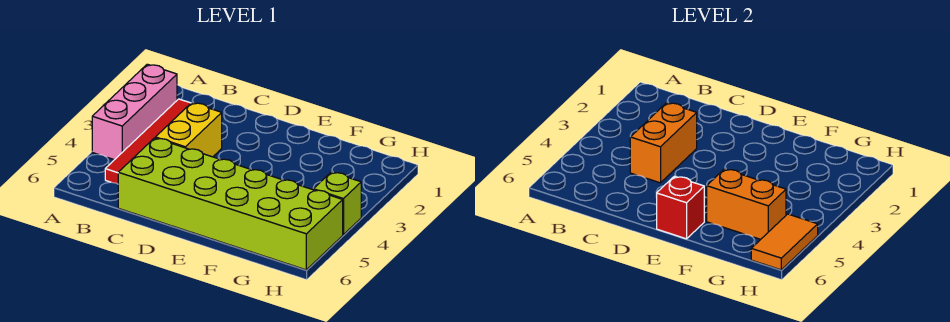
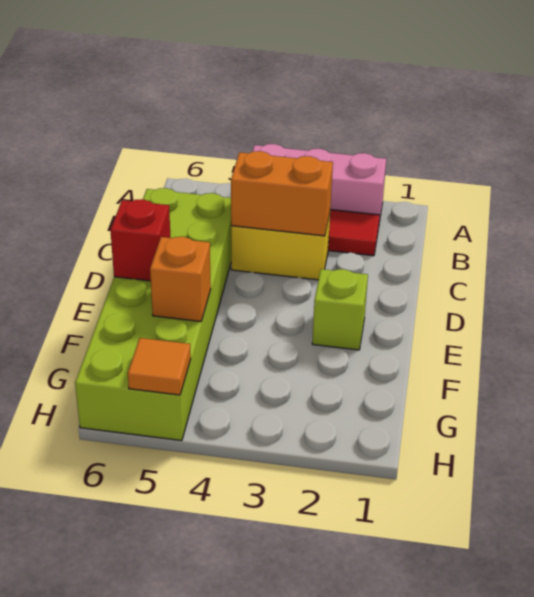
orange brick F5:G5 level 2 -> orange brick F5 level 2
lime brick H4 level 1 -> lime brick E2 level 1
orange tile H5:H6 level 2 -> orange tile H5 level 2

